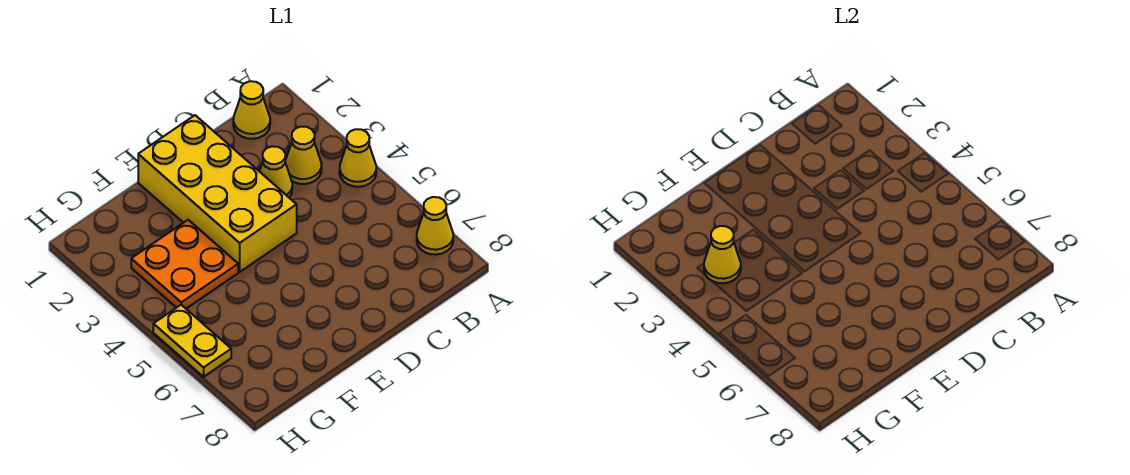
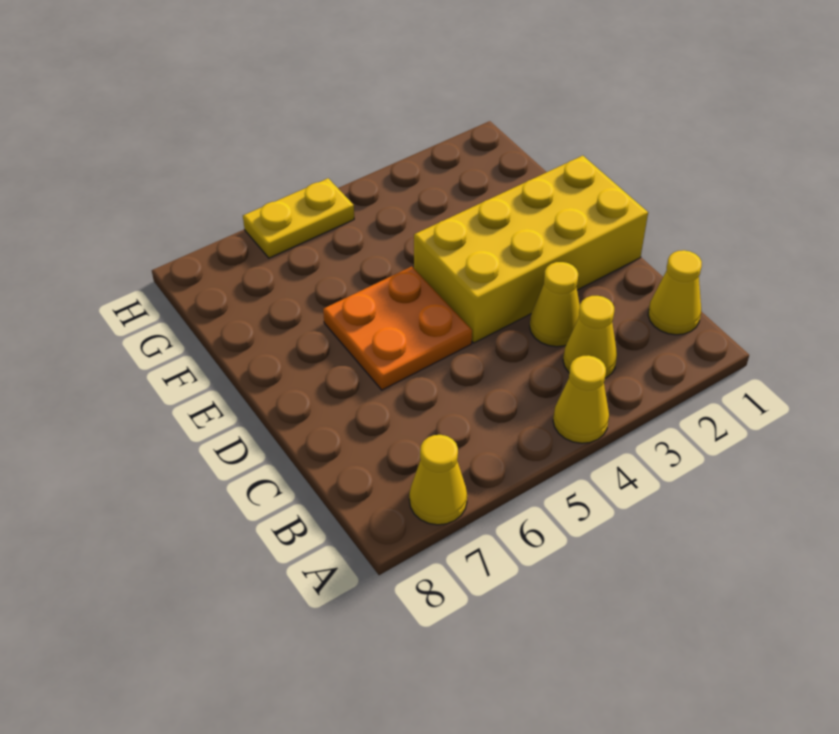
orange plate F3:G4 level 1 -> orange plate D5:E6 level 1
yellow cone G3 level 2 -> none

